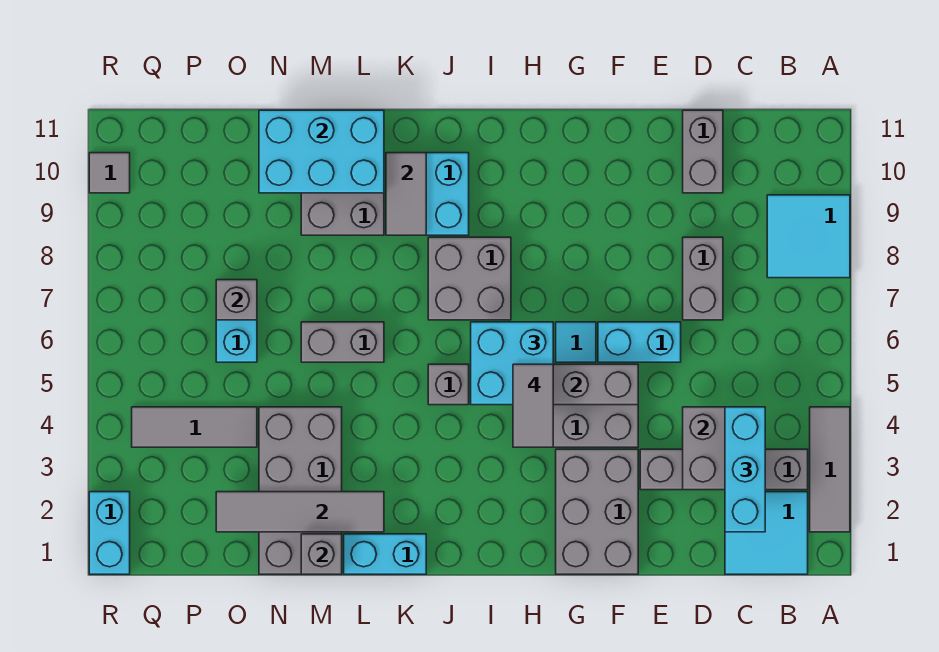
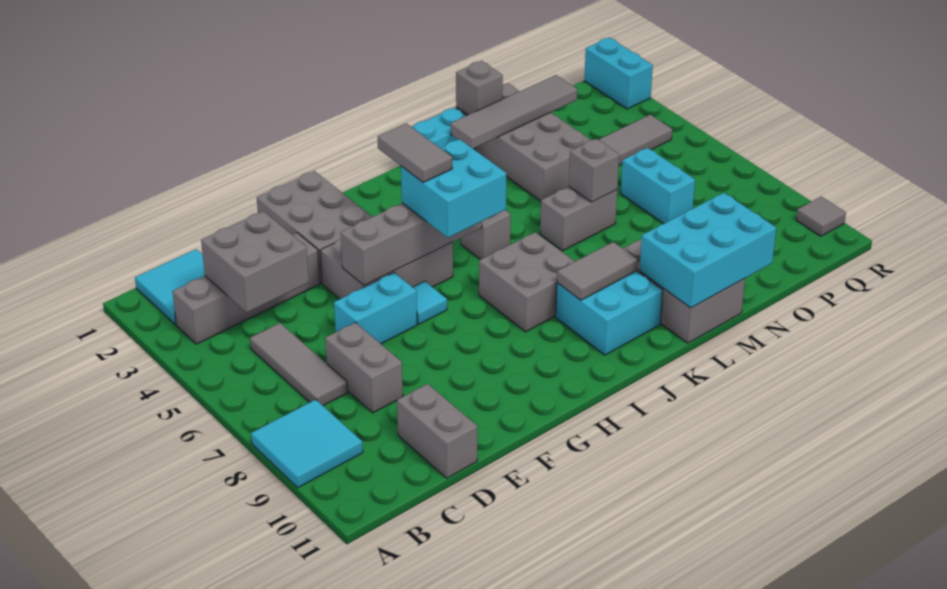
grey tile A2:A4 level 1 -> grey tile C5:C7 level 1
cyan brick C2:C4 level 3 -> none
grey tile K9:K10 level 2 -> grey tile J9:K9 level 2
grey brick O7 level 2 -> grey brick M6 level 2

